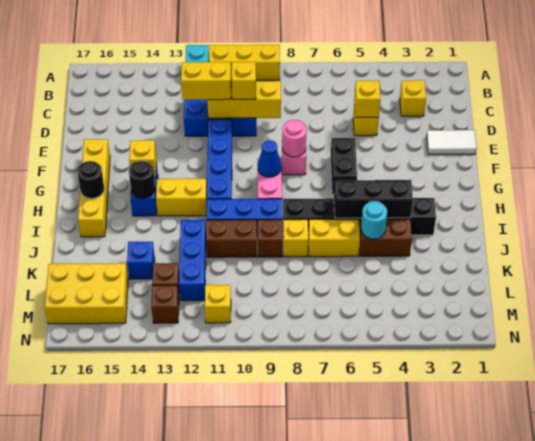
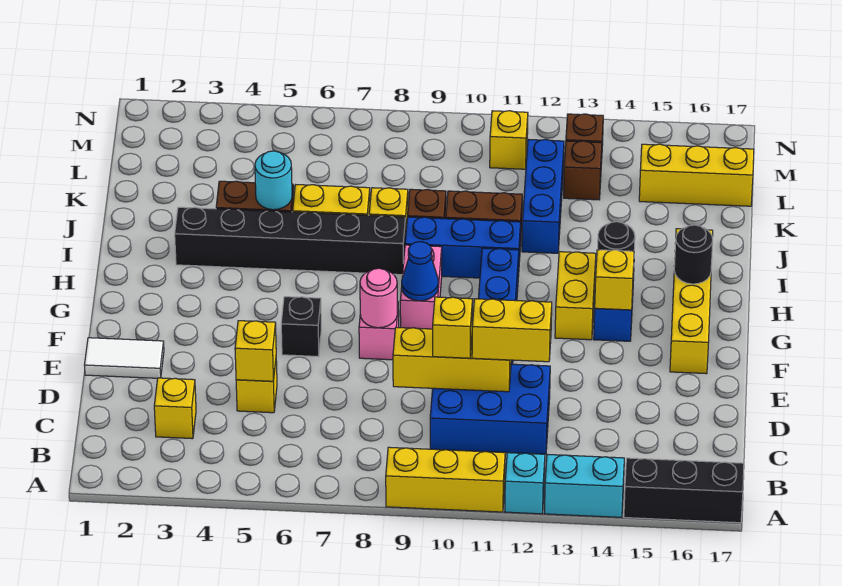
none -> cyan brick A13:A14 level 1
black brick F6:G6 level 1 -> black brick F6 level 1
yellow brick H12:H13 level 1 -> yellow brick G13:H13 level 1
black brick I4:I6 level 2 -> black brick A15:A17 level 1
blue brick K14 level 1 -> none
yellow brick L15:M17 level 1 -> yellow brick L15:L17 level 1

